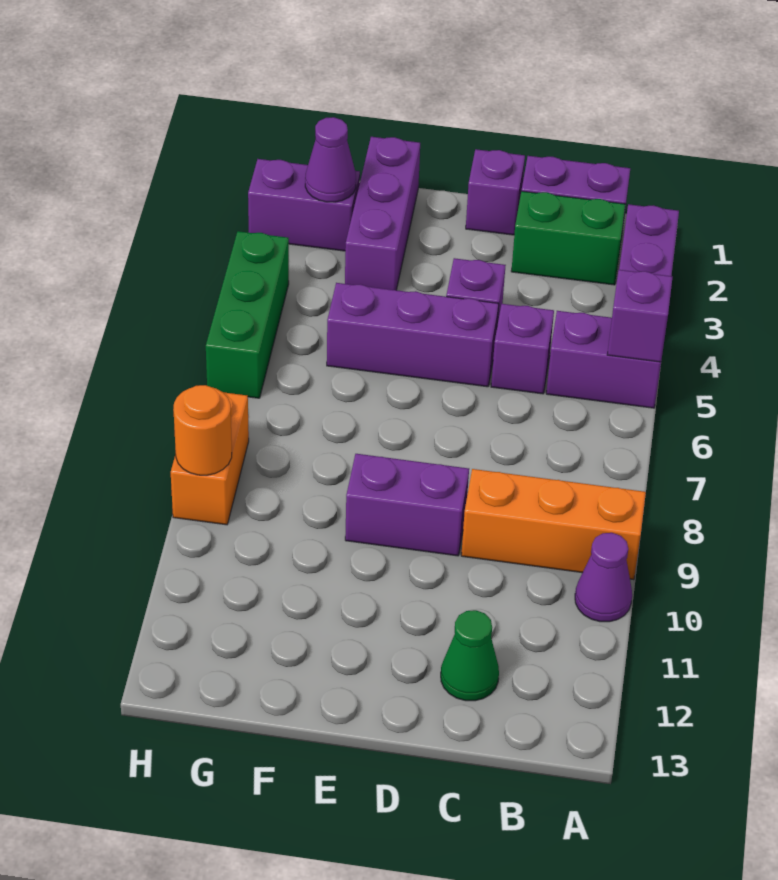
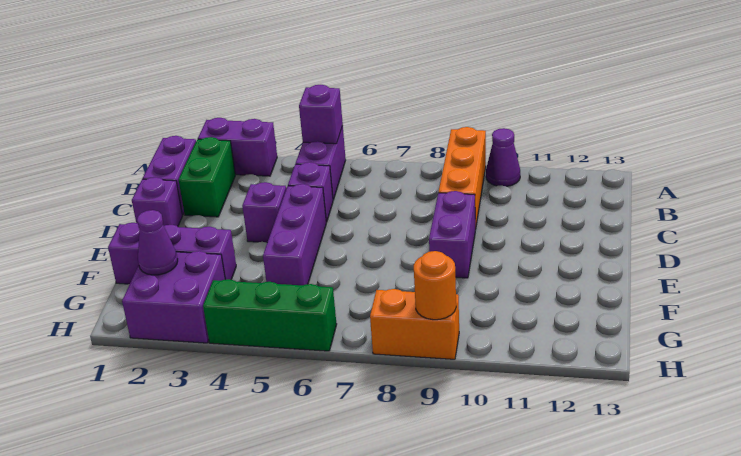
green cone C12 level 1 -> none
purple brick G2:H2 level 1 -> purple brick G2:H3 level 1

